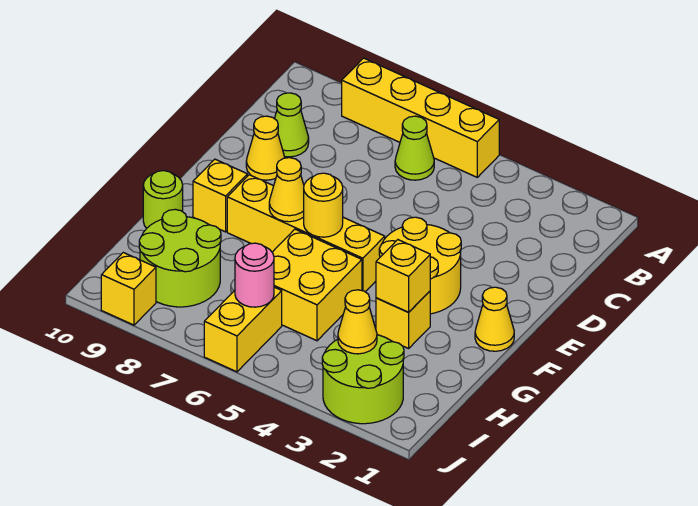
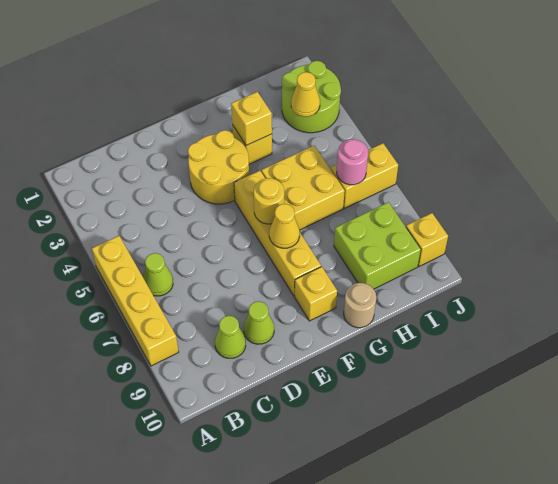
yellow cone D9 level 1 -> lime cone D9 level 1
yellow cone F1 level 1 -> none
lime round brick G10 level 1 -> tan round brick G10 level 1
lime round brick H8:I9 level 1 -> lime brick H8:I9 level 1

